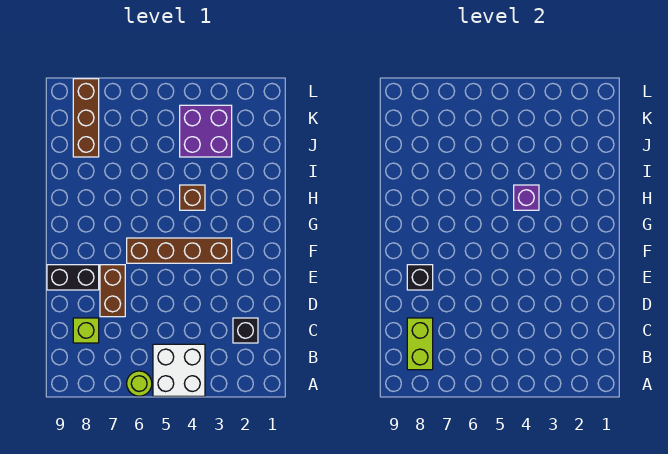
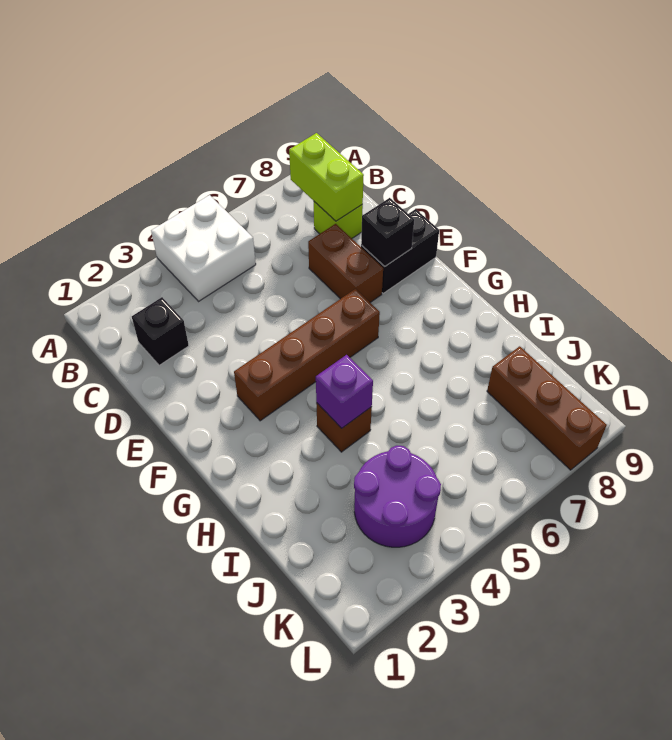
lime round brick A6 level 1 -> none
purple brick J3:K4 level 1 -> purple round brick J3:K4 level 1

